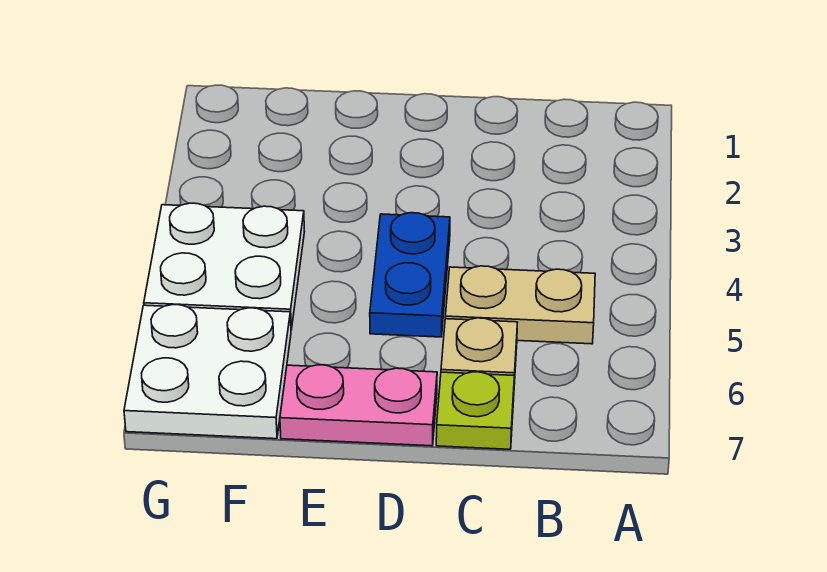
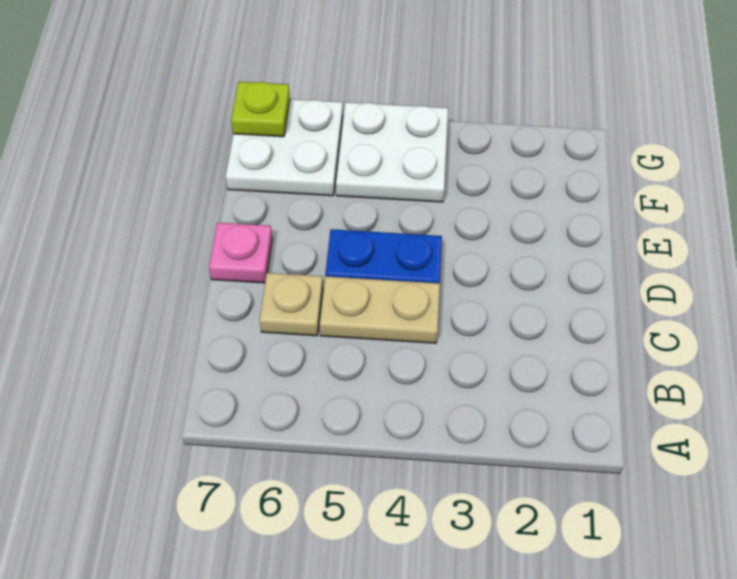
tan plate B5:C5 level 1 -> tan plate C4:C5 level 1
lime plate C7 level 1 -> lime plate G7 level 2
pink plate D7:E7 level 1 -> pink plate D7 level 1

